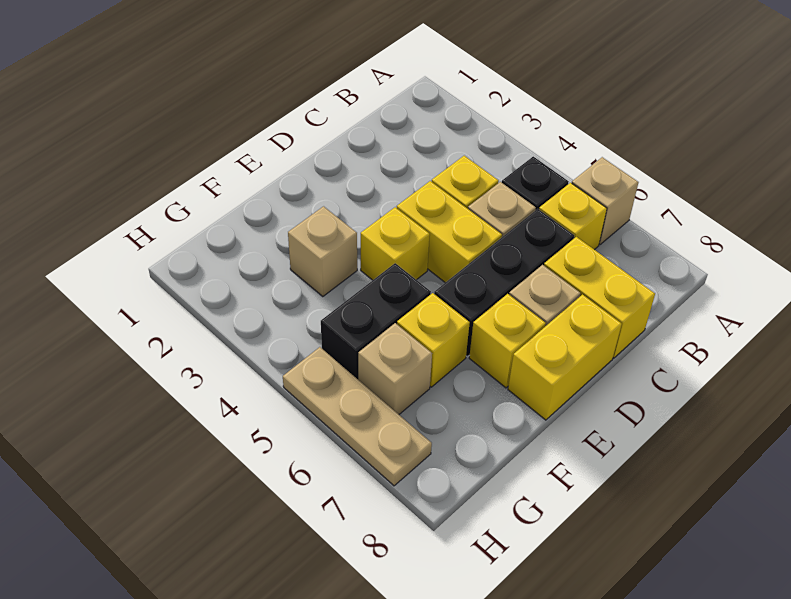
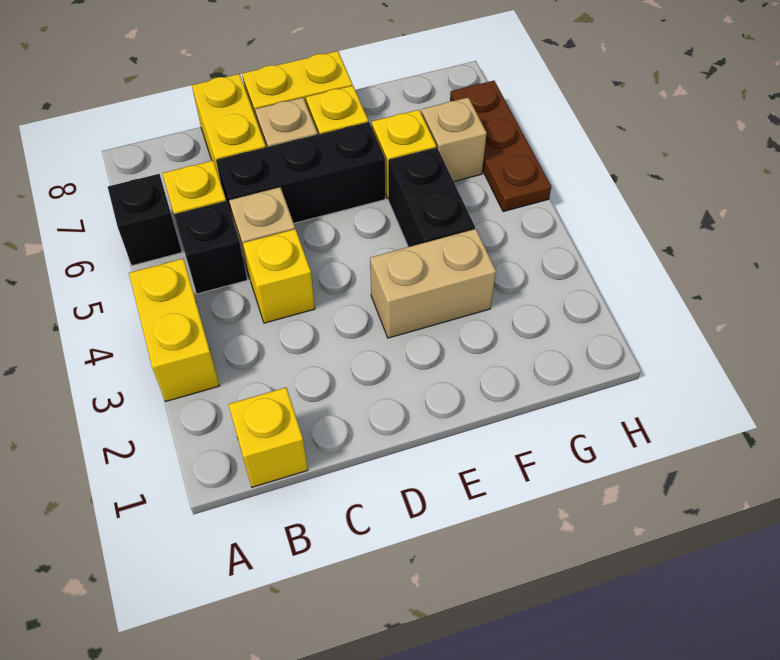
tan brick A6 level 1 -> black brick A6 level 1
yellow brick D4:D5 level 1 -> yellow brick A3:A4 level 1
yellow brick E4 level 1 -> yellow brick B1 level 1
tan brick F3 level 1 -> tan brick E3:F3 level 1
black brick F5:G5 level 1 -> black brick F4:F5 level 1
tan plate H5:H7 level 1 -> brown plate H5:H7 level 1

